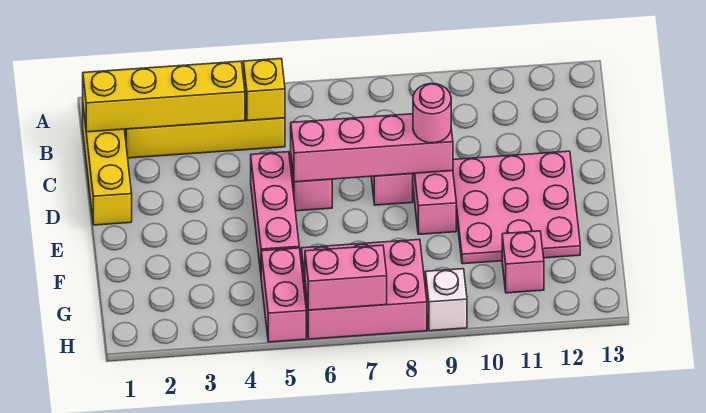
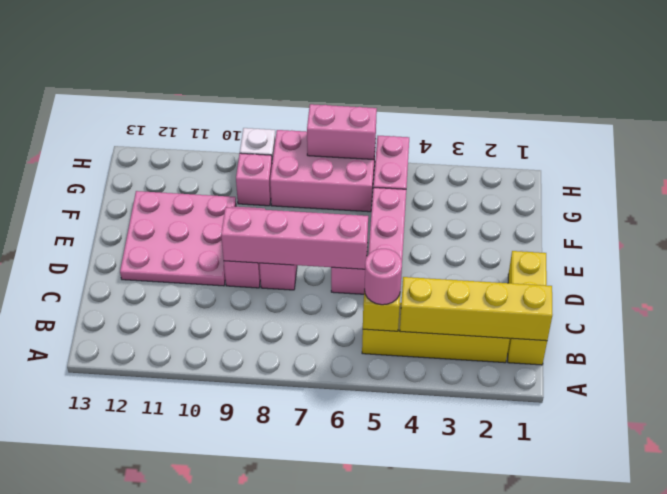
pink round brick D9 level 3 -> pink round brick B5 level 3
pink brick G11 level 1 -> pink brick G9 level 1

